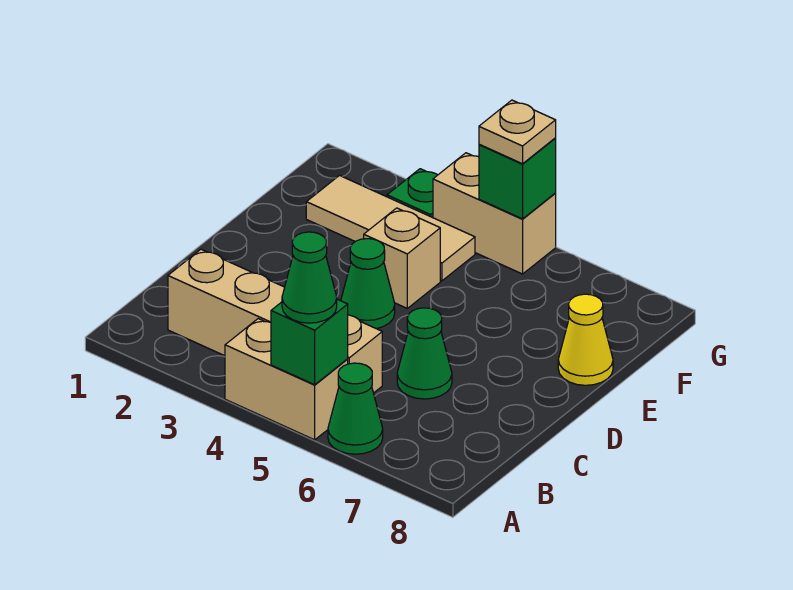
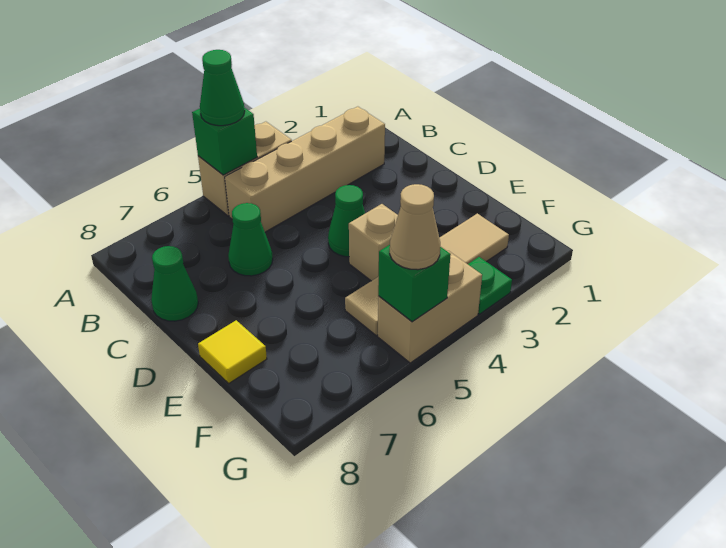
green cone A6 level 1 -> green cone C8 level 1
yellow cone E8 level 1 -> yellow tile E8 level 1
tan tile F2:F4 level 1 -> tan tile F2:F5 level 1
tan plate G5 level 3 -> tan cone G5 level 3

